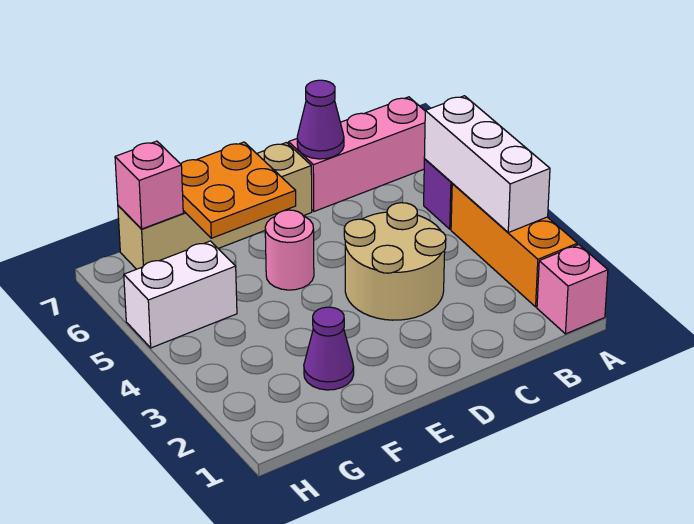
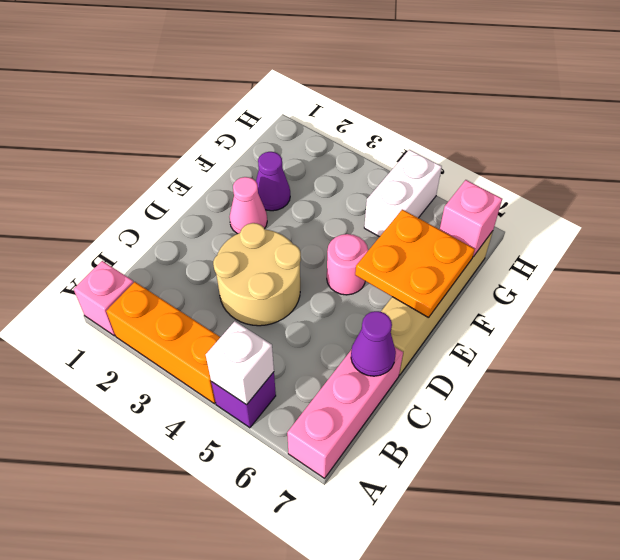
white brick A3:A5 level 2 -> white brick A5 level 2
none -> pink cone E2 level 1

